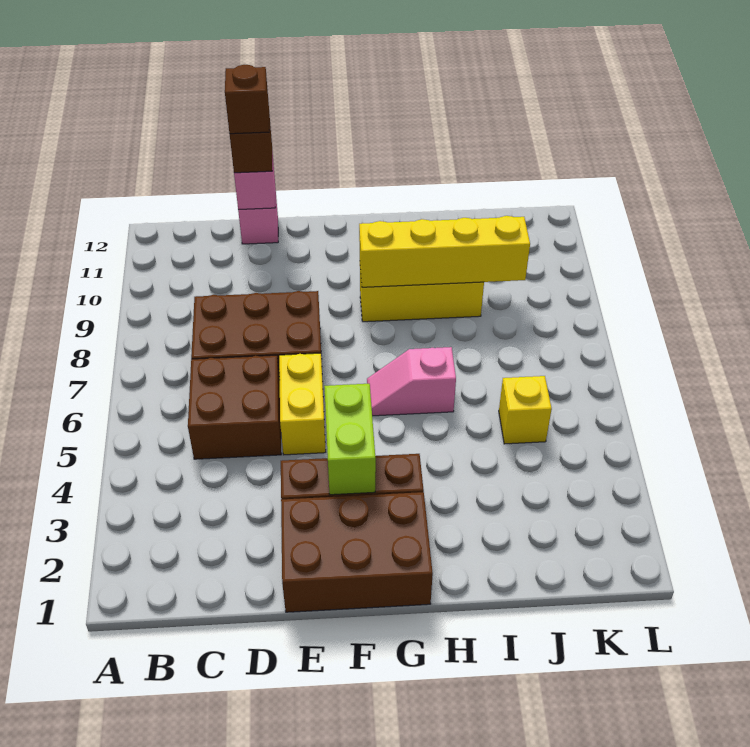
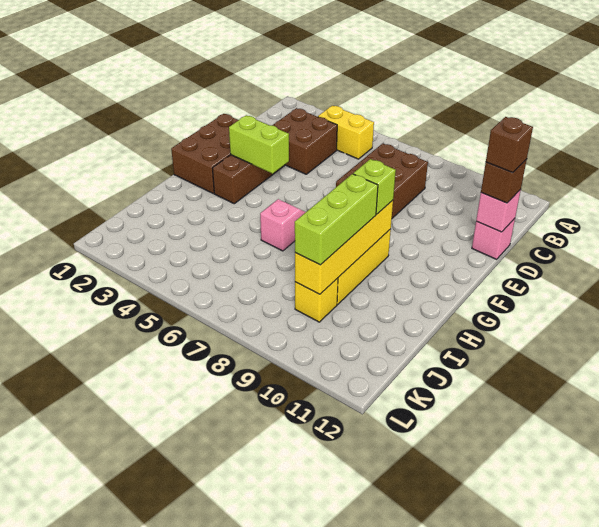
brown brick C5:D6 level 1 -> brown brick C3:D4 level 1
yellow brick E5:E6 level 1 -> yellow brick B4:B5 level 1
none -> lime brick G9 level 3
none -> lime brick H9:J9 level 3
yellow brick J5 level 1 -> yellow brick J9 level 1

